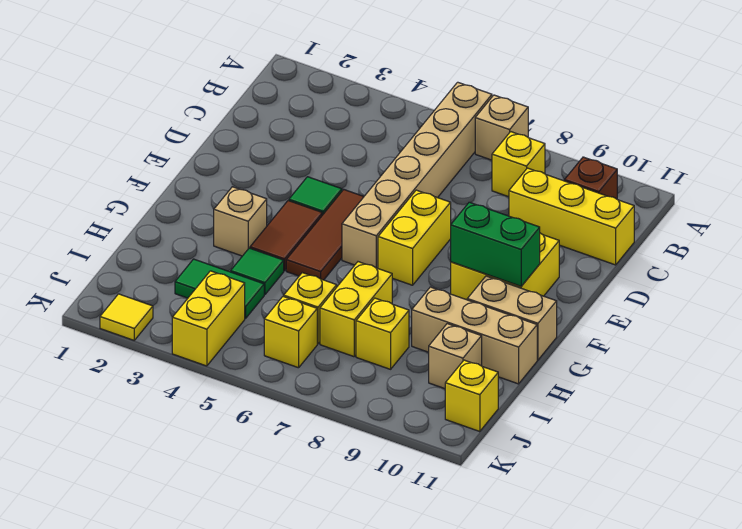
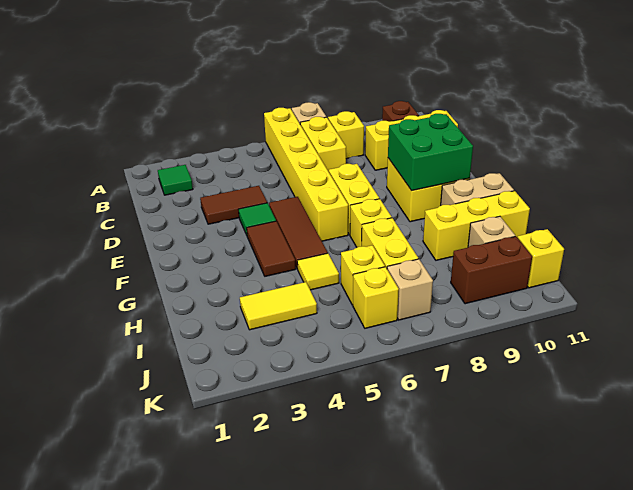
tan brick A6:F6 level 1 -> yellow brick A6:F6 level 1
none -> brown tile D3:D4 level 1
green brick F9:F10 level 2 -> green brick E9:F10 level 2
tan brick G3 level 1 -> tan brick J7 level 1
green tile H4 level 1 -> green tile B2 level 1
tan brick H9:H11 level 1 -> yellow brick H9:H11 level 1
green tile I3:I4 level 1 -> yellow tile I3:I4 level 1
yellow brick I8 level 1 -> yellow brick G7 level 1
yellow brick J4:K4 level 1 -> yellow brick B7:C7 level 1
none -> brown brick J9:J10 level 1
yellow tile K2 level 1 -> yellow tile H5 level 1

